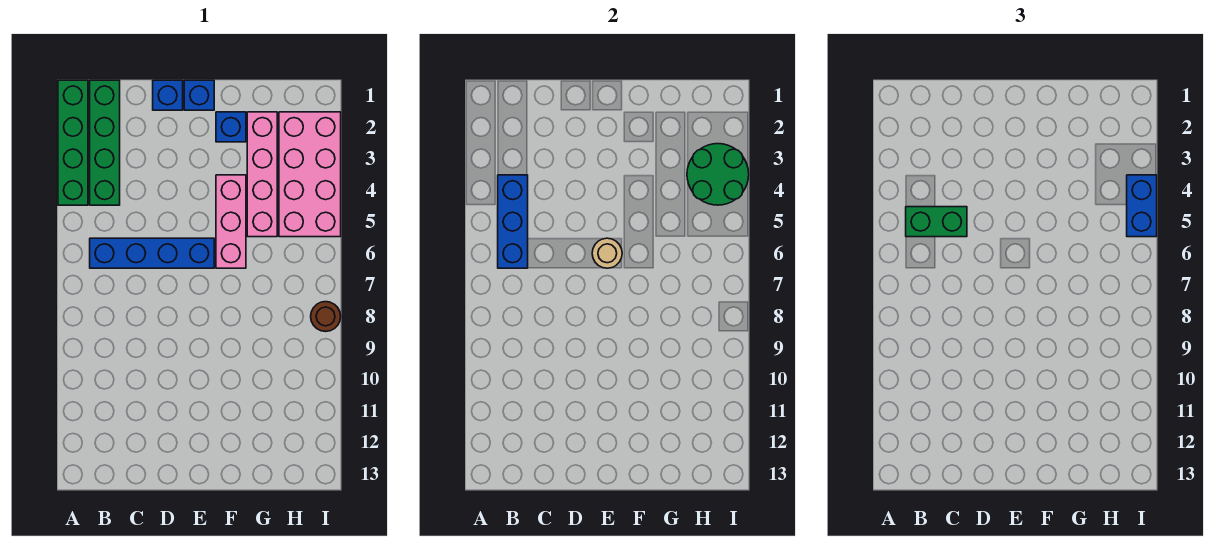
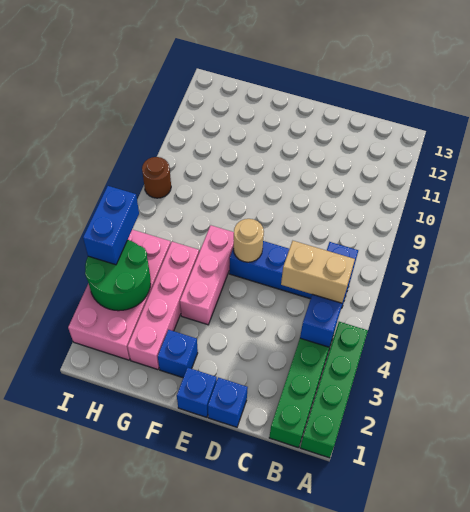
green brick B5:C5 level 3 -> tan brick B5:C5 level 3

